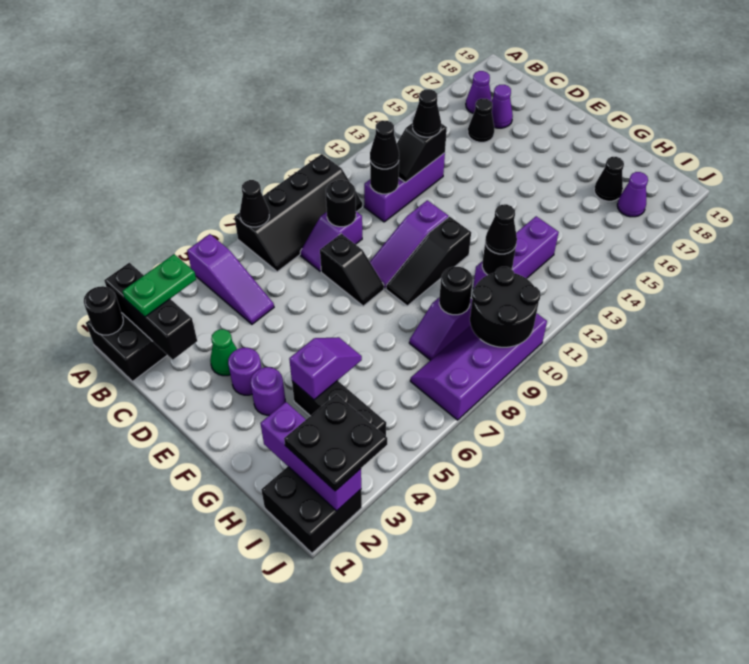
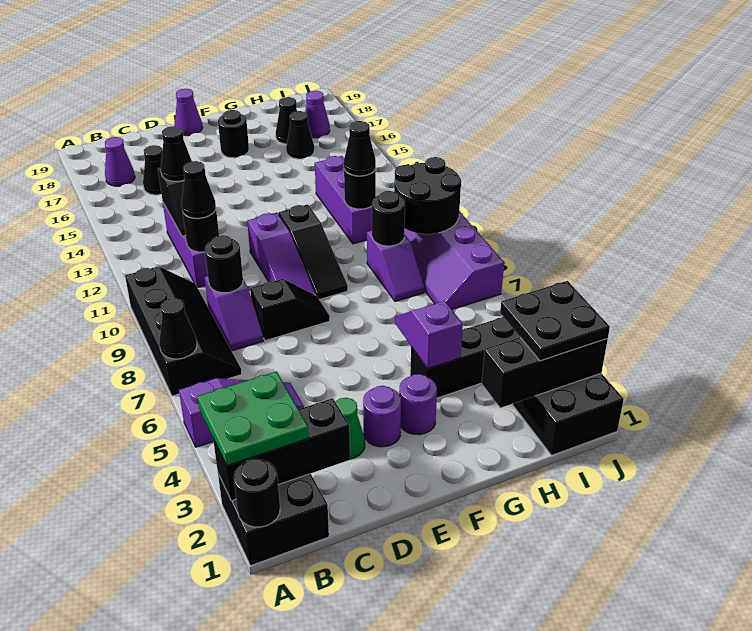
green plate B2:B3 level 3 -> green plate A2:B3 level 3
purple cone C17 level 1 -> purple cone E19 level 1
none -> black round brick F17 level 1
purple brick H2:J2 level 2 -> black brick H2:J2 level 2
none -> black cone H16 level 1

